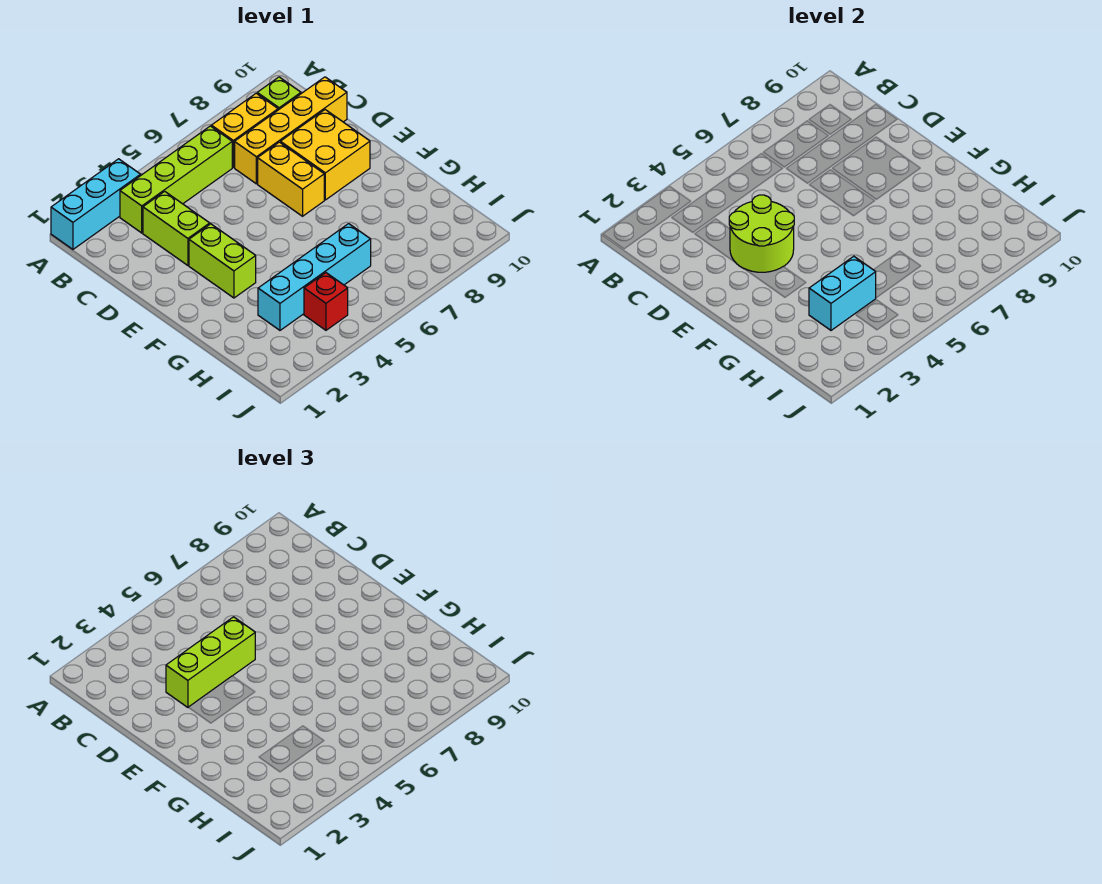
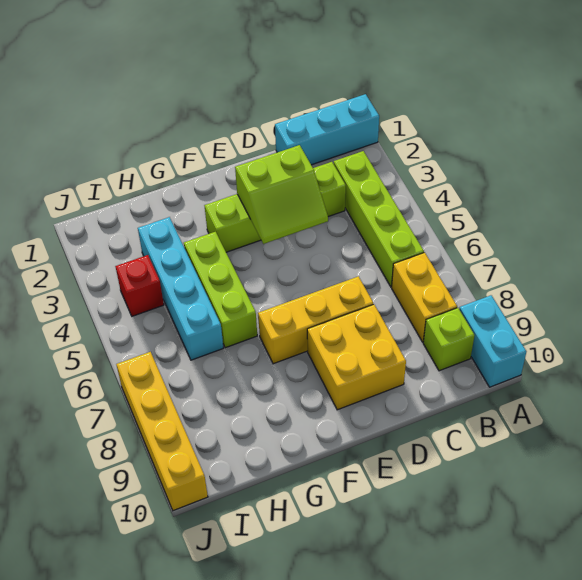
cyan brick A1:A3 level 1 -> cyan brick A1:C1 level 1
yellow brick C7:C10 level 1 -> yellow brick J7:J10 level 1
lime round brick D3:E4 level 2 -> lime slope D3:E4 level 2 top 3
lime brick D3:D5 level 3 -> lime brick G4:G6 level 1
yellow brick D7:E7 level 1 -> yellow brick D7:F7 level 1
cyan brick H3:H4 level 2 -> cyan brick A9:A10 level 1

